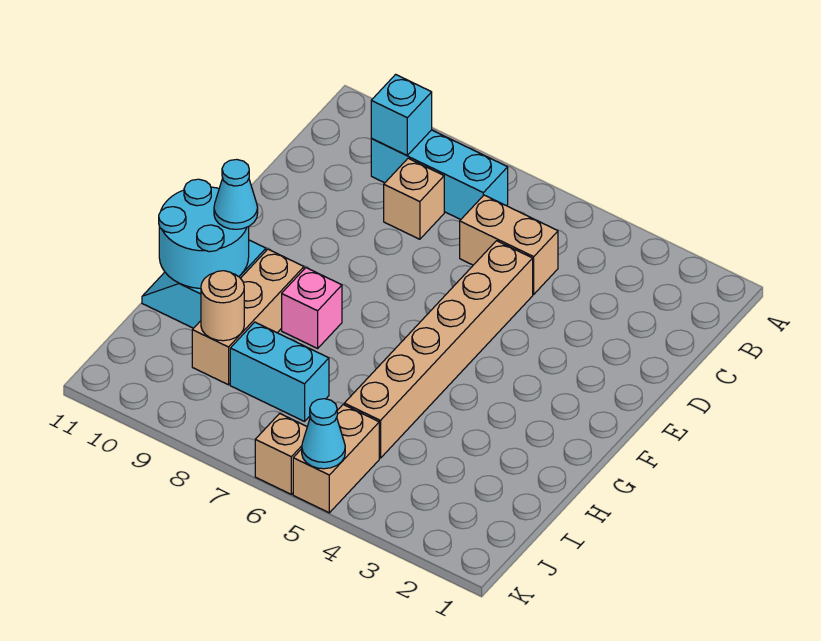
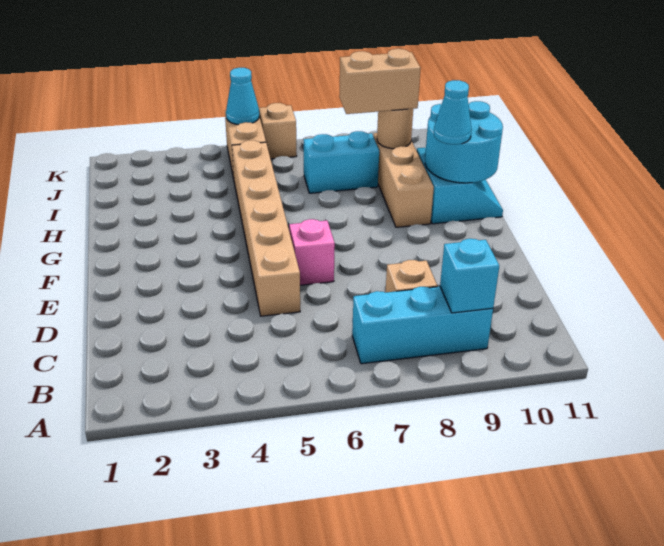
tan brick C5:C6 level 1 -> tan brick I8:I9 level 3
pink brick G8 level 1 -> pink brick E6 level 1

